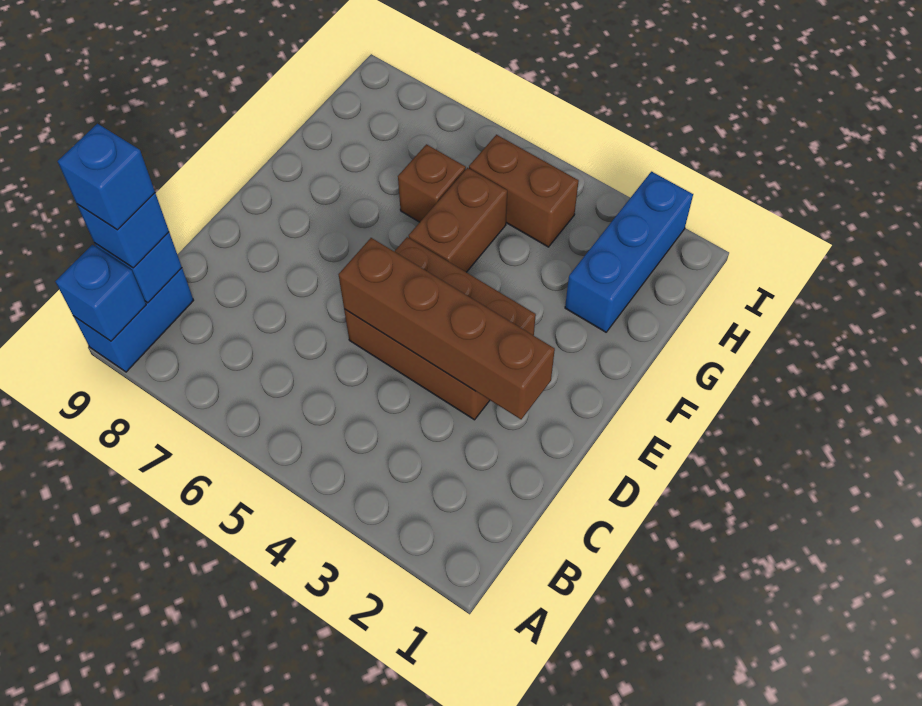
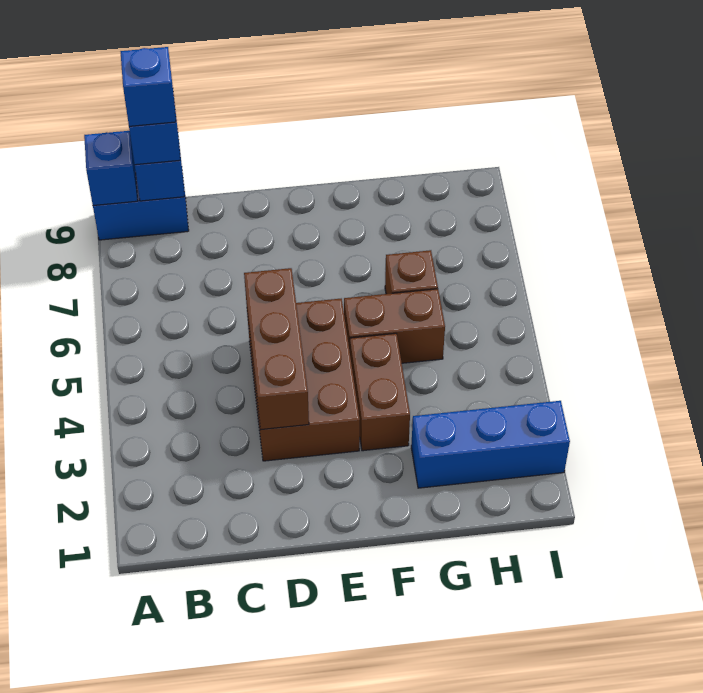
brown brick D2:D5 level 2 -> brown brick D3:D5 level 2
brown brick H4:H5 level 1 -> brown brick F3:F4 level 1

